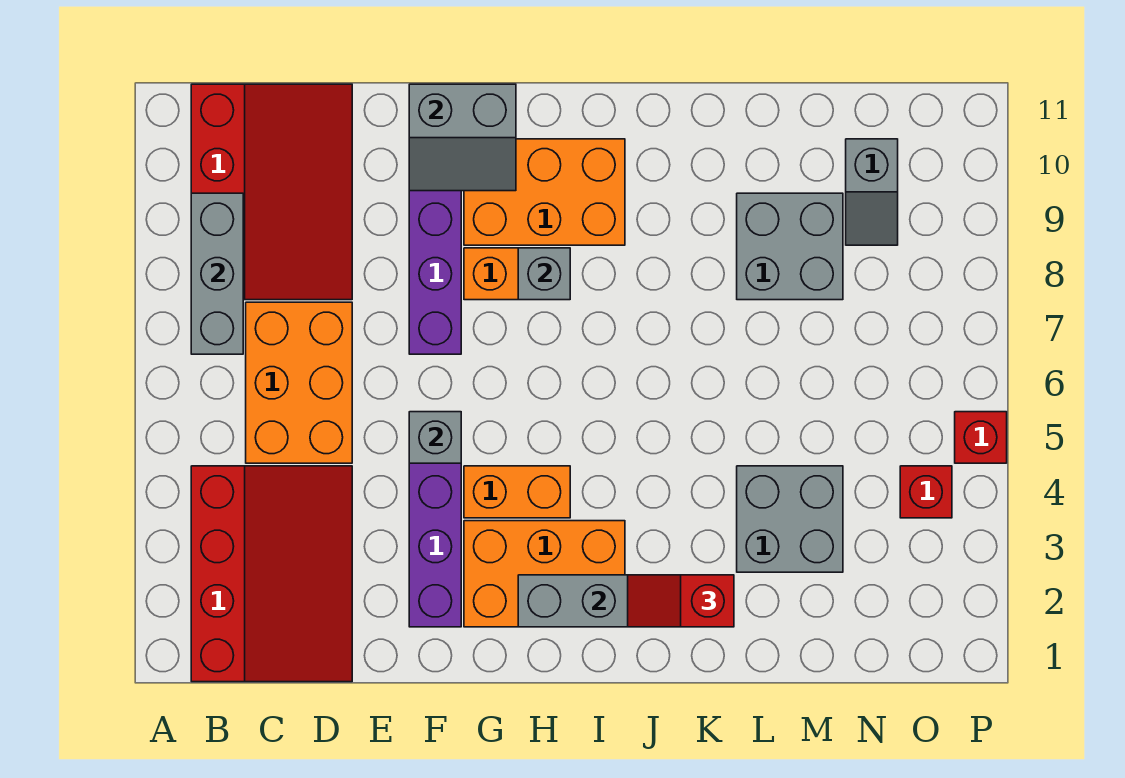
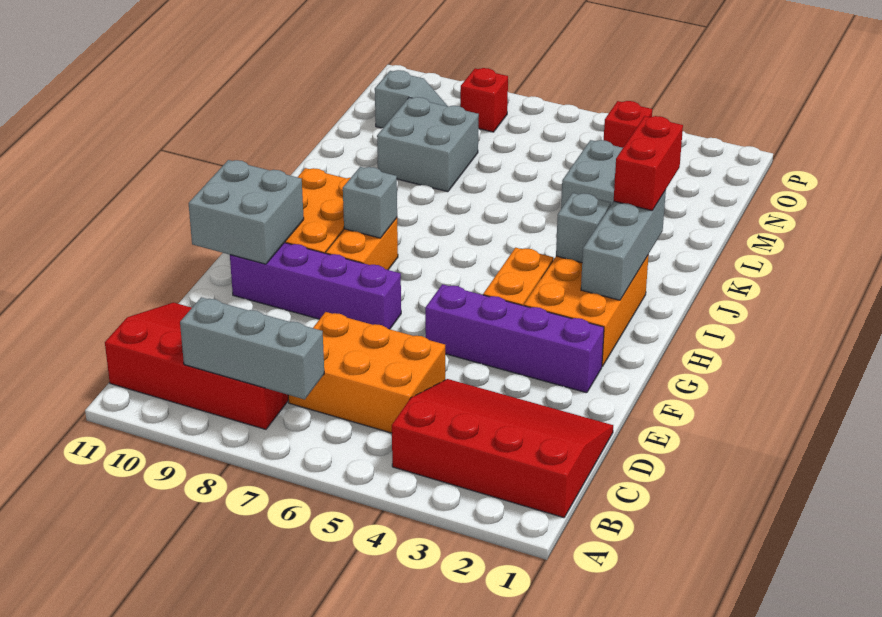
grey brick F5 level 2 -> grey brick I3 level 2
grey slope F10:G11 level 2 top 11 -> grey brick F10:G11 level 2
red slope J2:K2 level 3 top K -> red brick J2:K2 level 3
red brick P5 level 1 -> red brick O8 level 1

